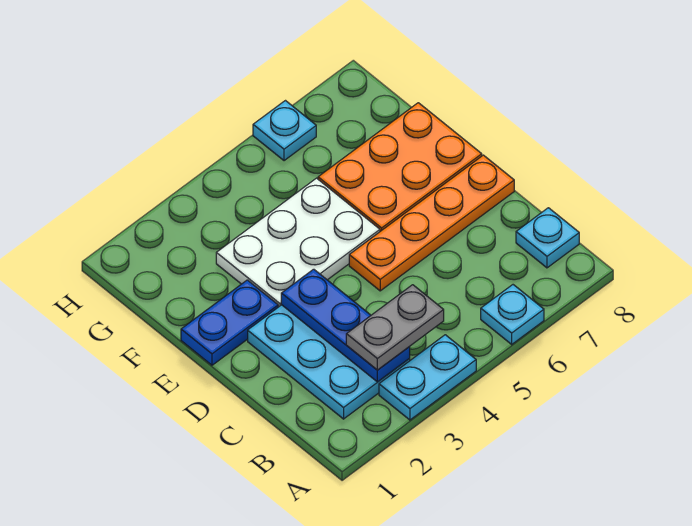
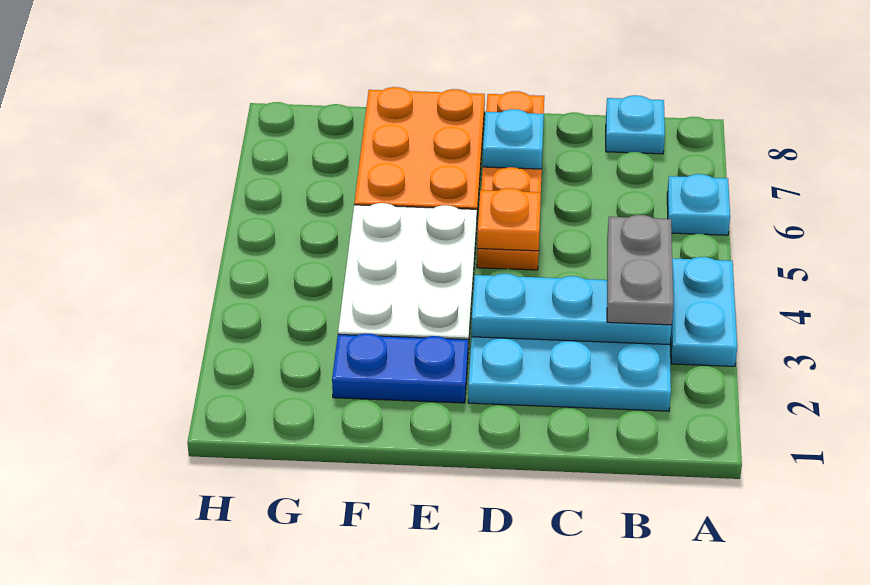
blue plate B3:D3 level 2 -> cyan plate B3:D3 level 2
none -> orange plate D5 level 2
blue plate E1:E2 level 1 -> blue plate E2:F2 level 1
cyan plate H6 level 1 -> cyan plate D7 level 2

